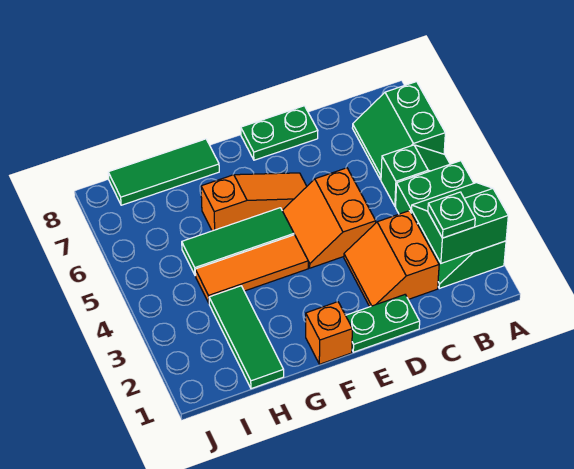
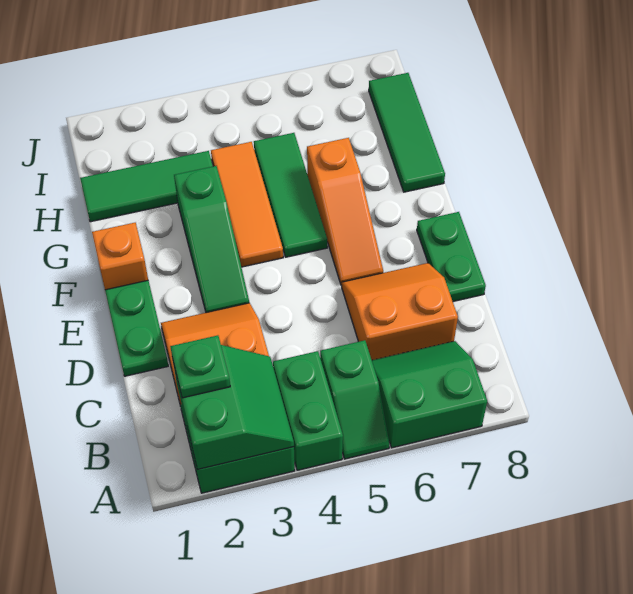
orange slope D4:E5 level 1 top D -> orange slope C6:D7 level 1 top C
none -> green slope E3:G3 level 1 top G

